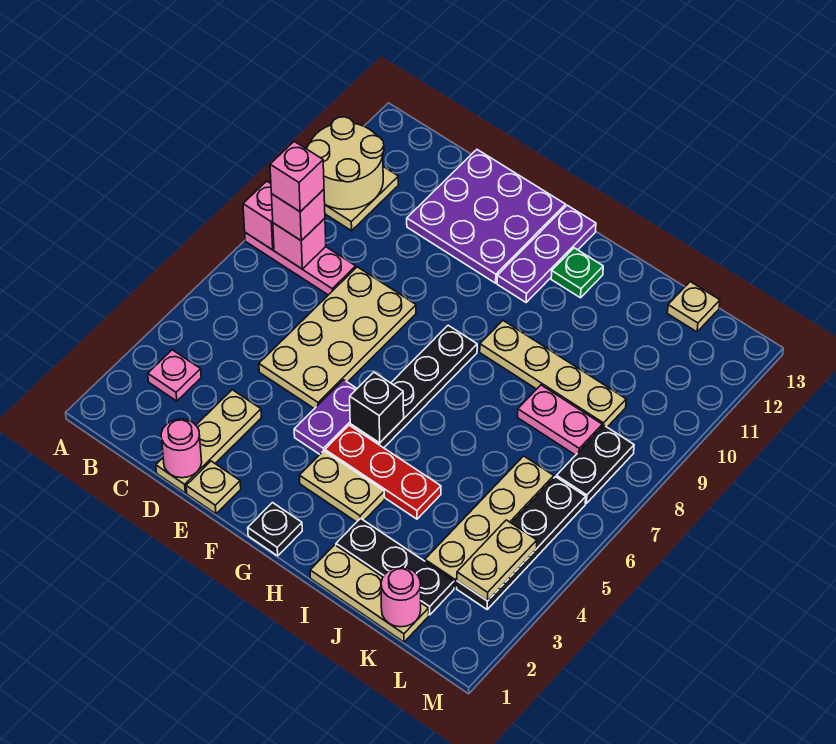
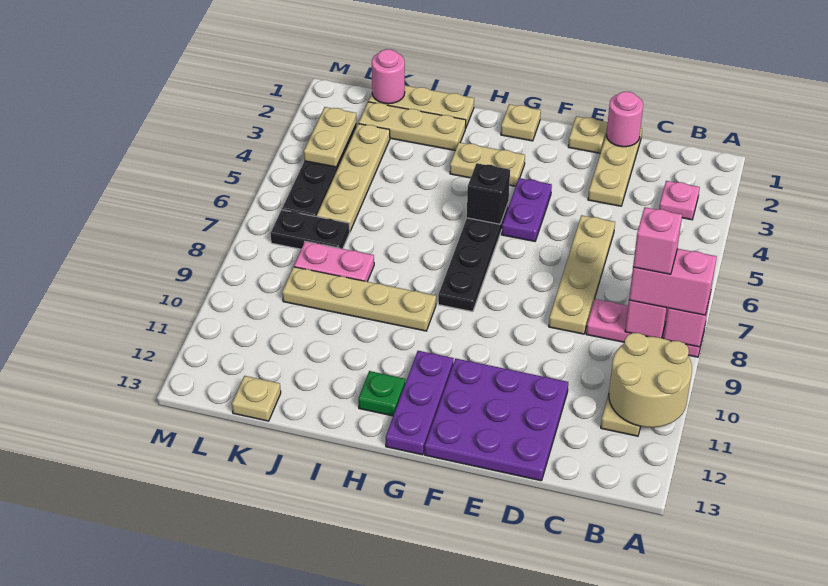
pink brick B8 level 3 -> pink brick A8:B8 level 3
tan plate D5:E8 level 1 -> tan plate D5:D8 level 1
black plate G1 level 1 -> tan plate G1 level 1
red plate G4:I4 level 1 -> none
black plate I2:K2 level 1 -> tan plate I2:K2 level 1
black plate L7:L8 level 1 -> black plate K7:L7 level 1

